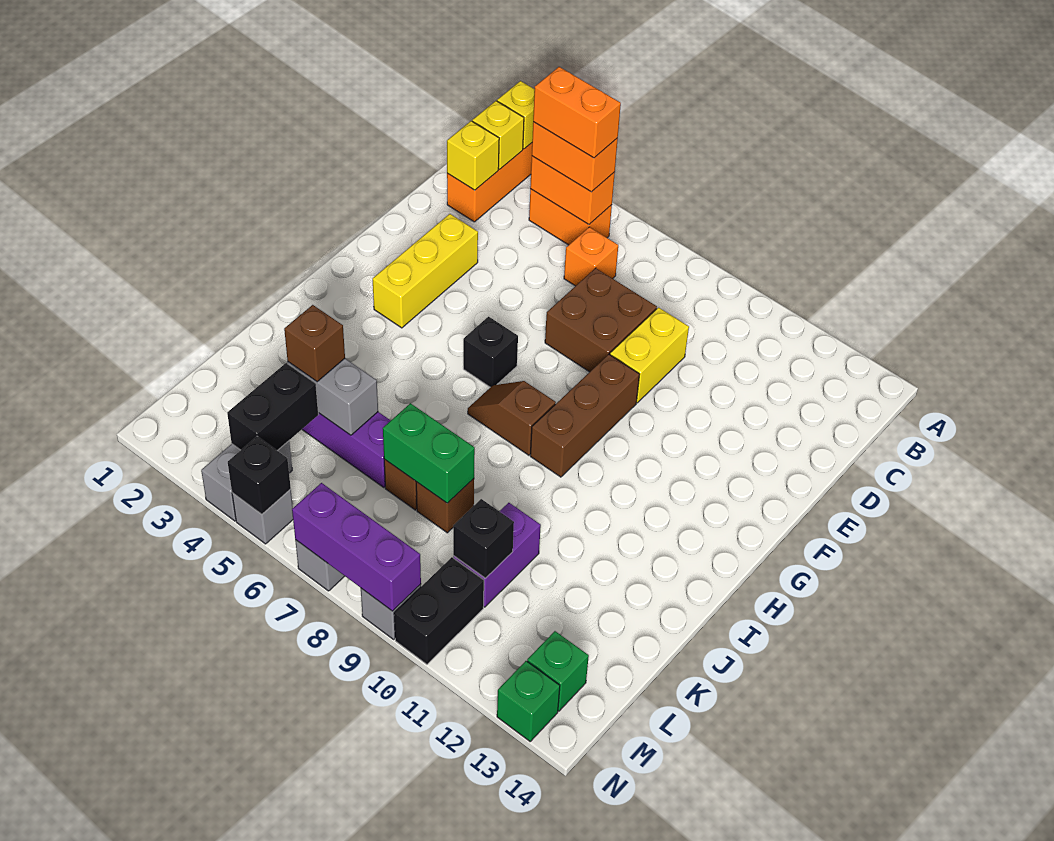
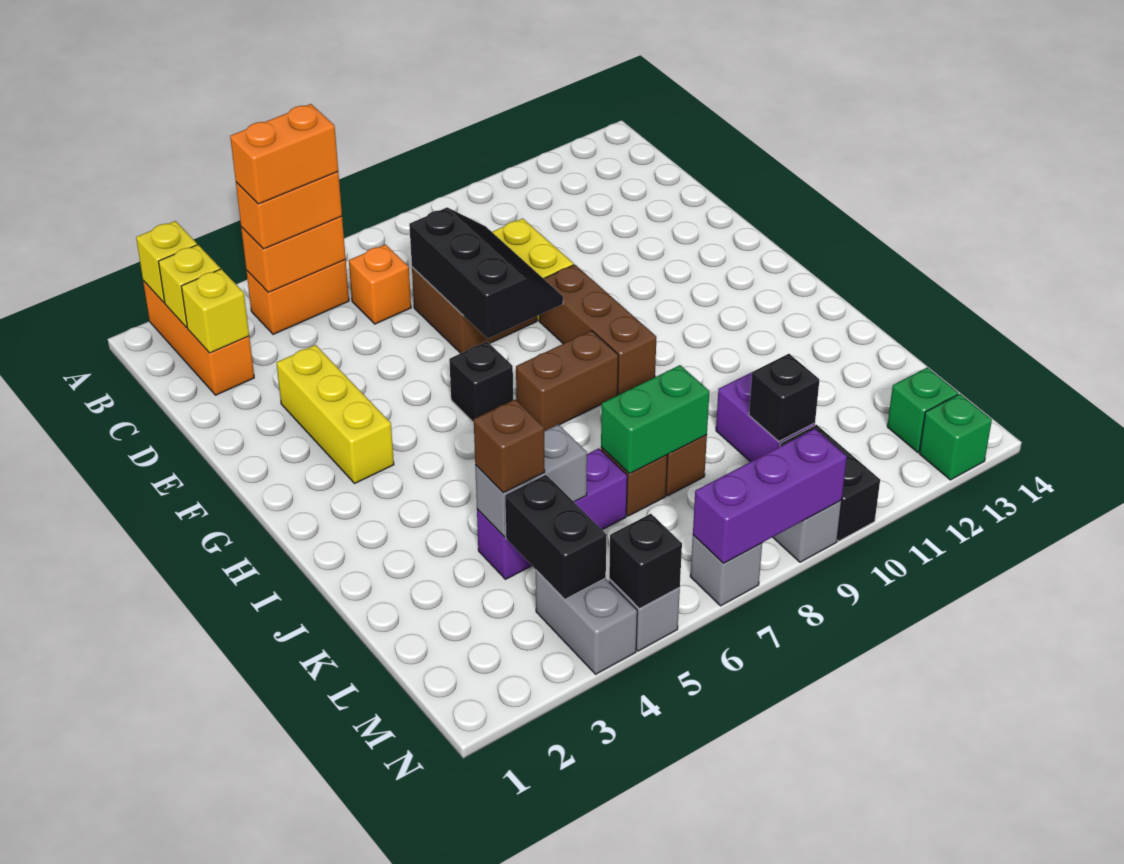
none -> black slope D7:F8 level 2 top 7
brown slope H7:H8 level 1 top 8 -> brown brick H7:H8 level 1

